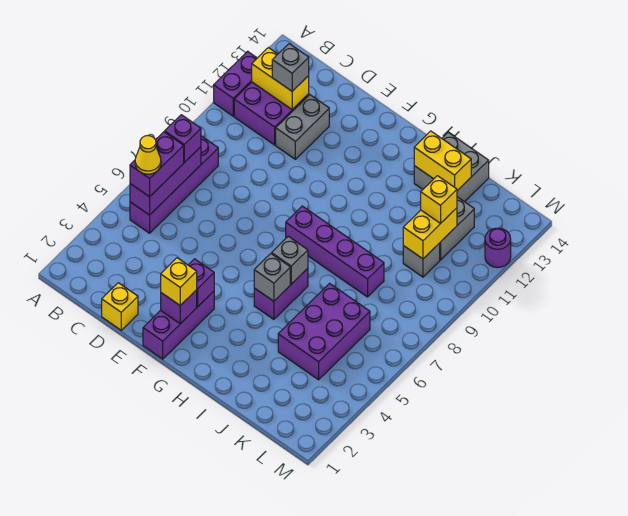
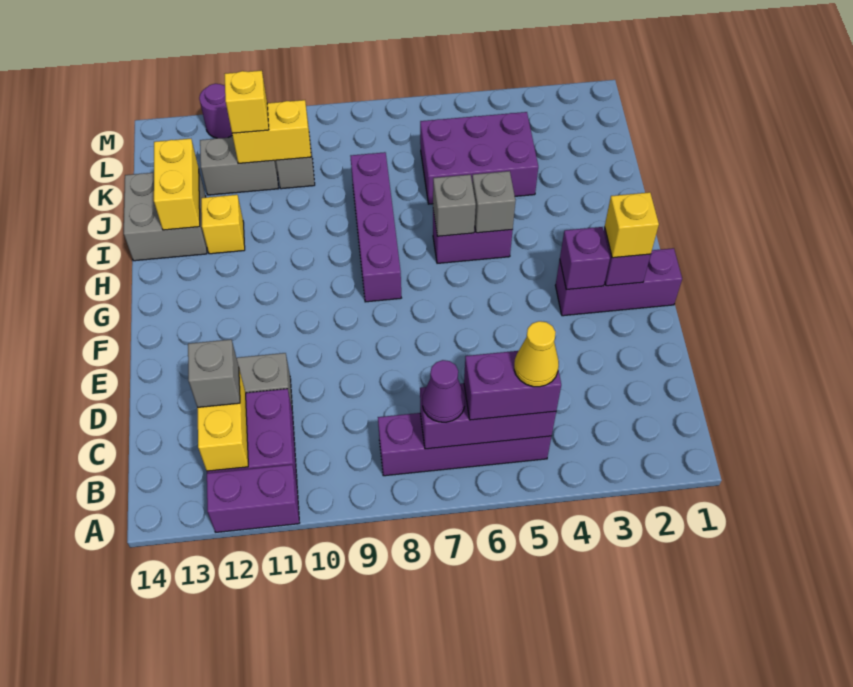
purple brick B7 level 3 -> purple cone B7 level 3
yellow brick D1 level 1 -> yellow brick I12 level 1

